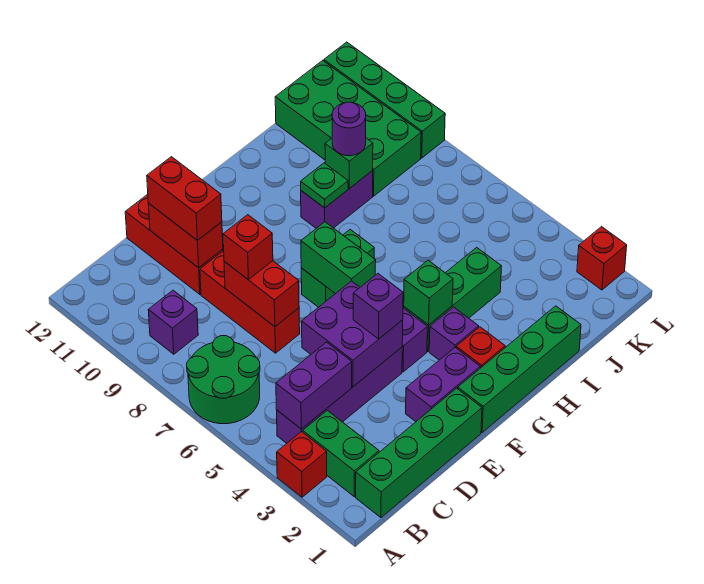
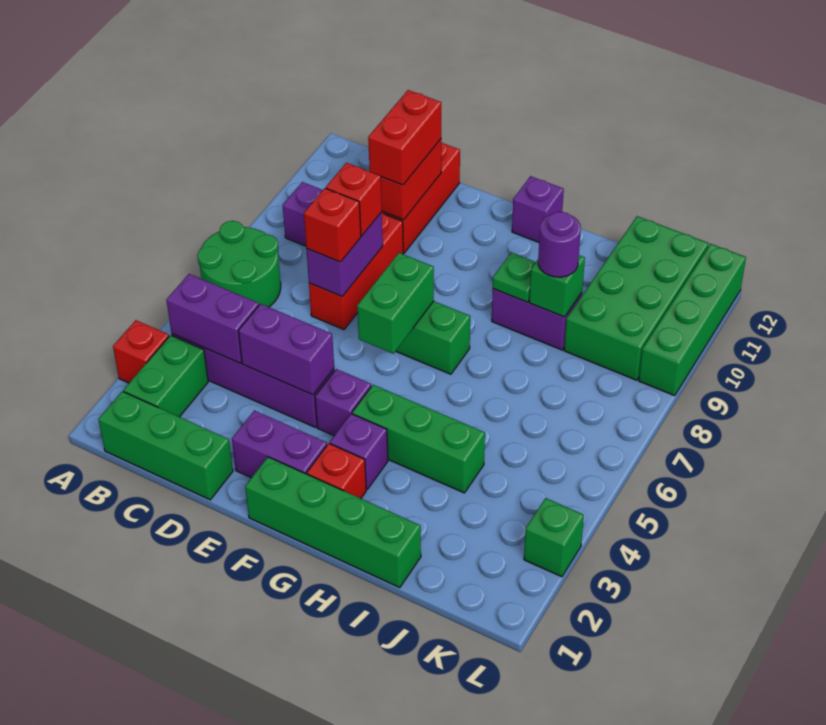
green brick B1:E1 level 1 -> green brick B1:D1 level 1
purple brick D4:E5 level 2 -> purple brick D4:E4 level 2
red brick D7:D8 level 2 -> purple brick D7:D8 level 2
purple brick E4 level 3 -> purple brick G12 level 1
green brick G4 level 2 -> green brick L3 level 1
red brick L2 level 1 -> red brick D7 level 3

